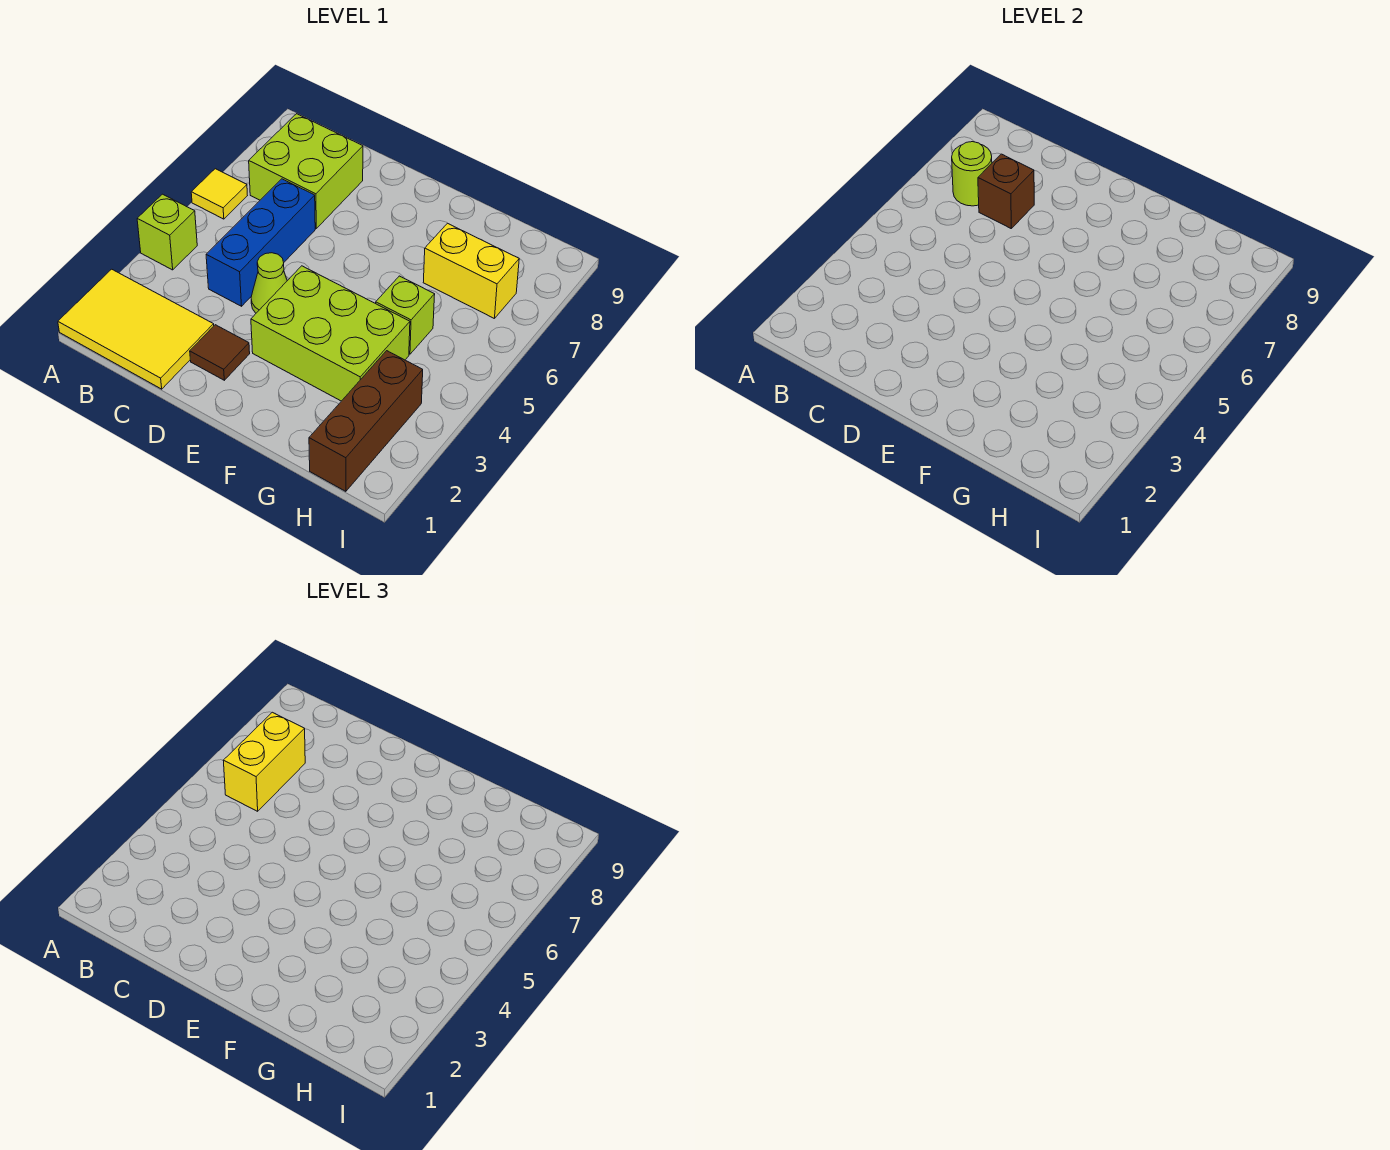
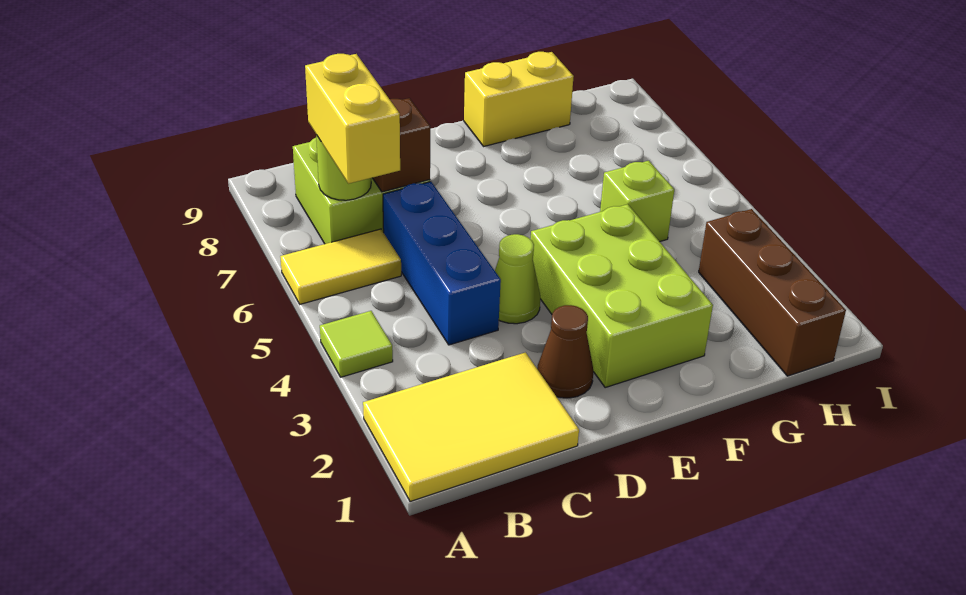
lime brick A4 level 1 -> lime tile A4 level 1
yellow tile A6 level 1 -> yellow tile A6:B6 level 1
brown tile D2 level 1 -> brown cone D2 level 1
lime brick E3:G4 level 1 -> lime brick E2:F4 level 1
yellow brick G7:H7 level 1 -> yellow brick F9:G9 level 1

